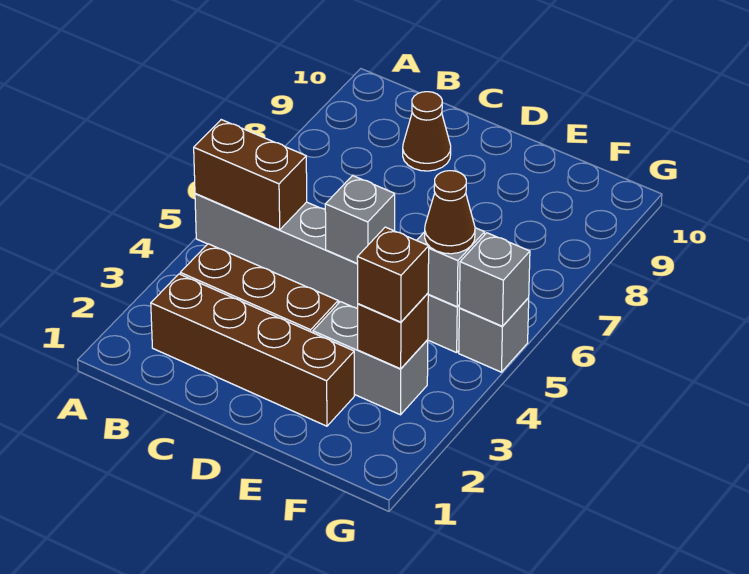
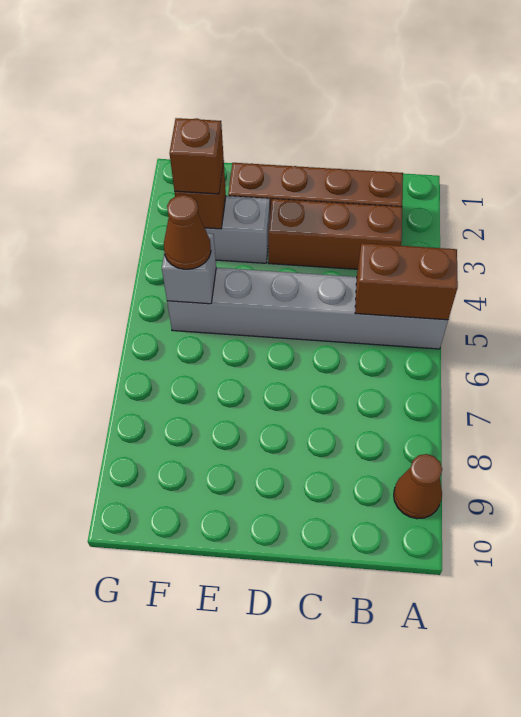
brown cone C9 level 1 -> brown cone A9 level 1
grey brick D5 level 2 -> none
grey brick G5 level 1 -> none
grey brick G5 level 2 -> none

